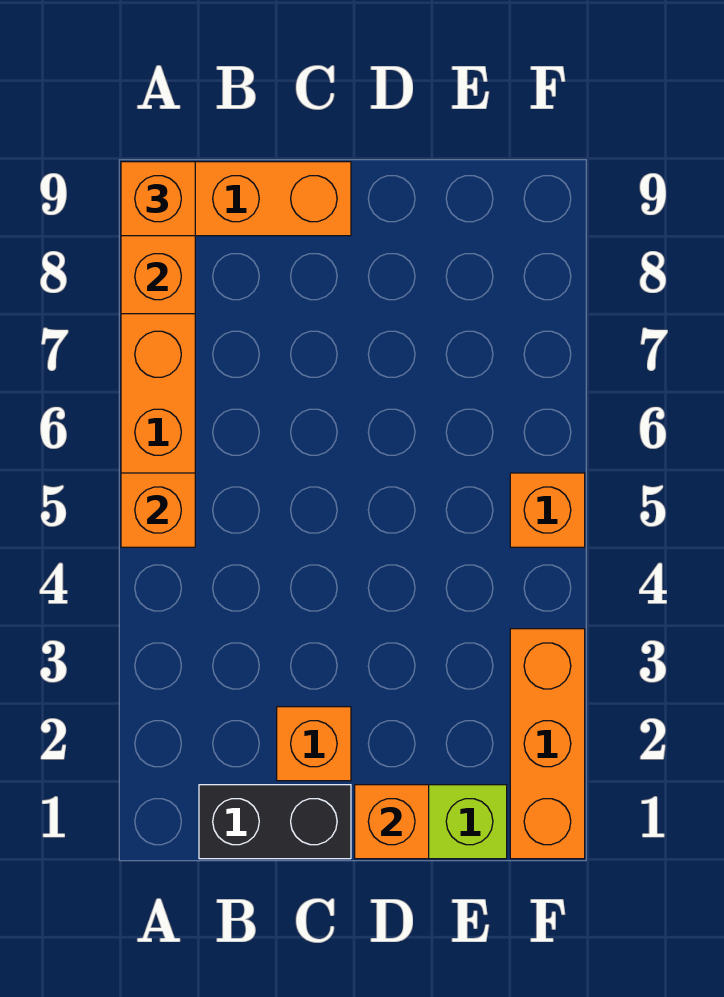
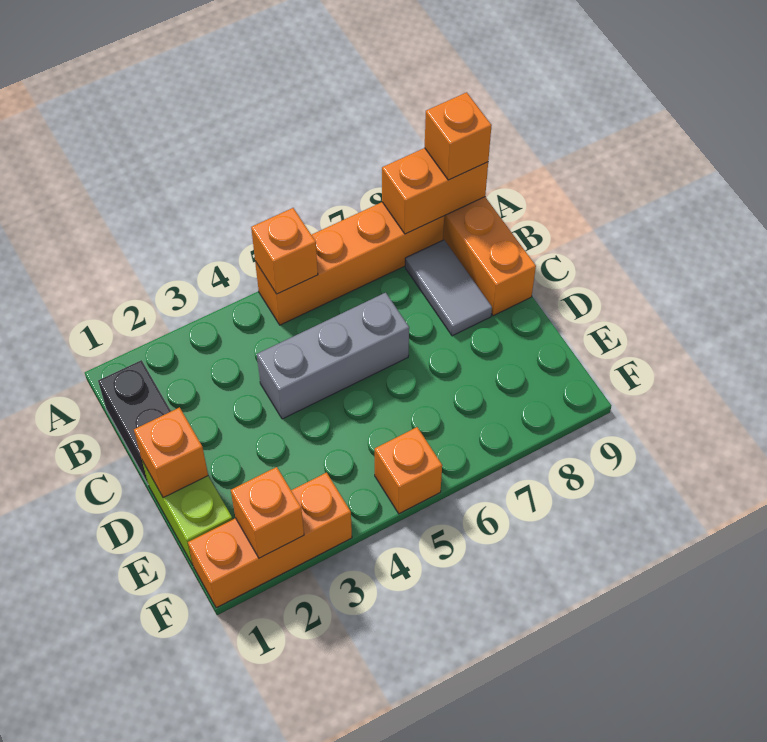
none -> grey tile B8:C8 level 1
orange brick C2 level 1 -> orange brick F2 level 2
none -> grey brick C4:C6 level 1

